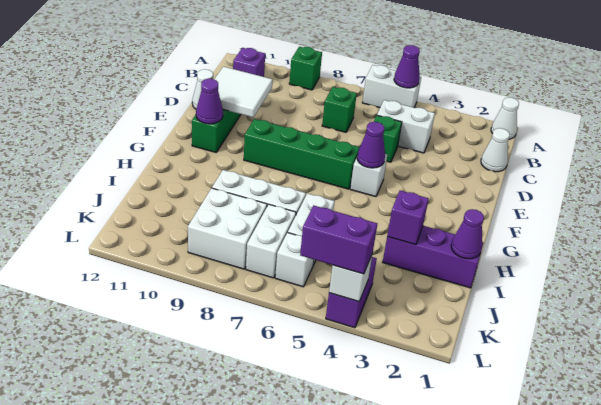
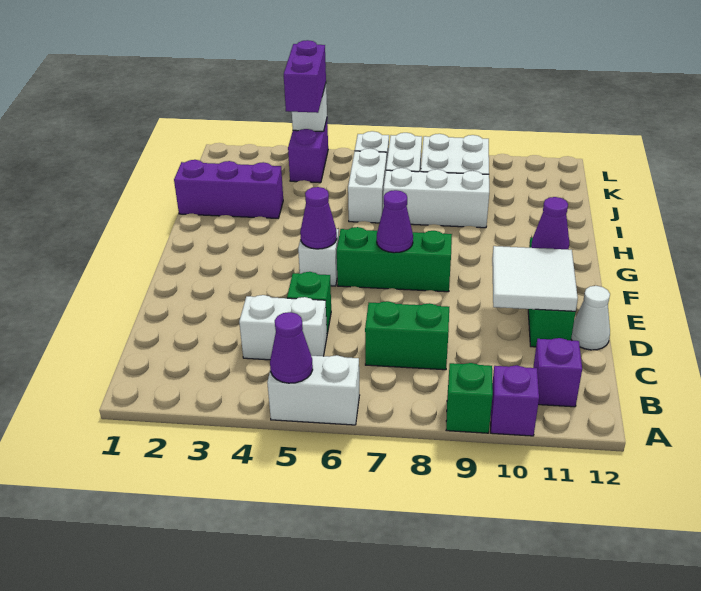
white cone A1 level 1 -> none
white cone C1 level 1 -> none
green brick C7 level 1 -> green brick C7:C8 level 1
green brick F6:F9 level 1 -> green brick F6:F8 level 1
purple cone I1 level 2 -> purple cone F7 level 2
purple brick I3 level 2 -> purple brick A10 level 1
purple brick L4:L5 level 3 -> purple brick K4:L4 level 3

